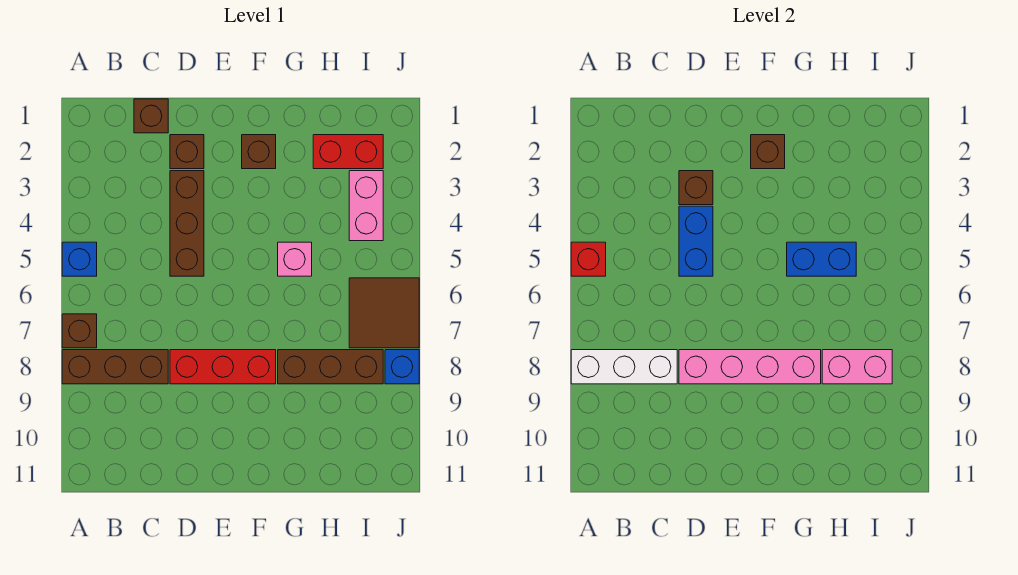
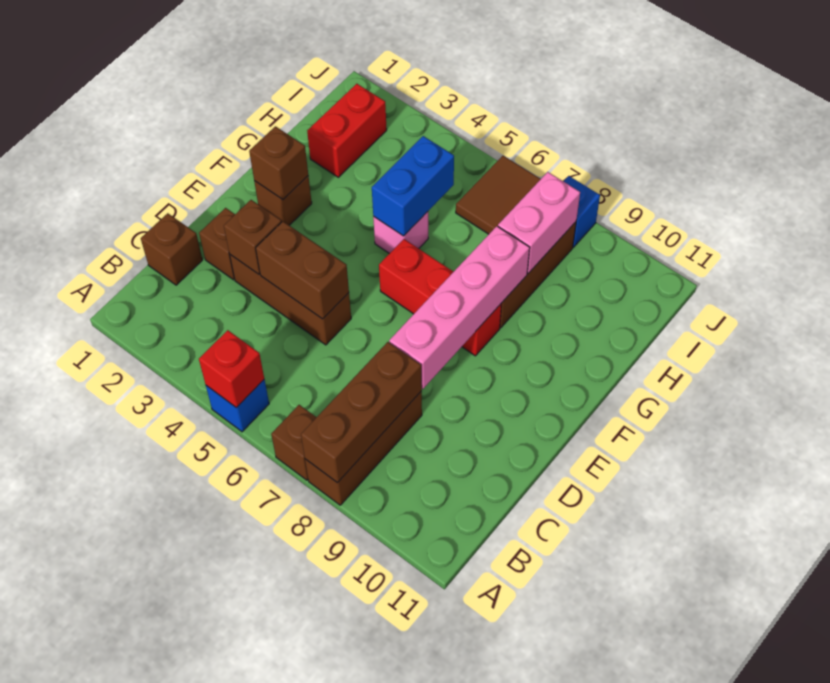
white brick A8:C8 level 2 -> brown brick A8:C8 level 2
blue brick D4:D5 level 2 -> brown brick D4:D5 level 2
red brick D8:F8 level 1 -> red brick F6:F8 level 1
pink brick I3:I4 level 1 -> none

